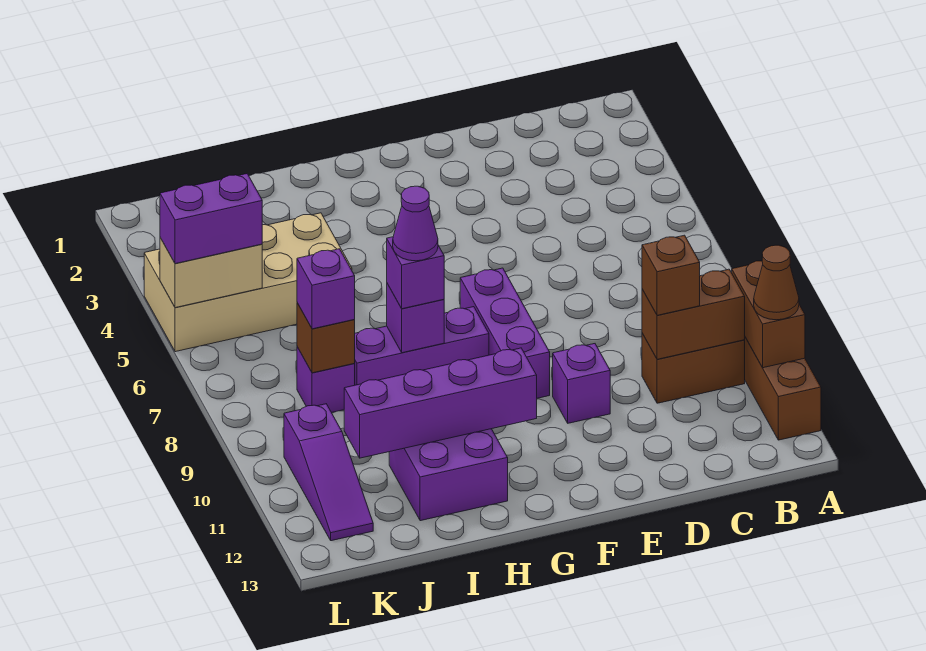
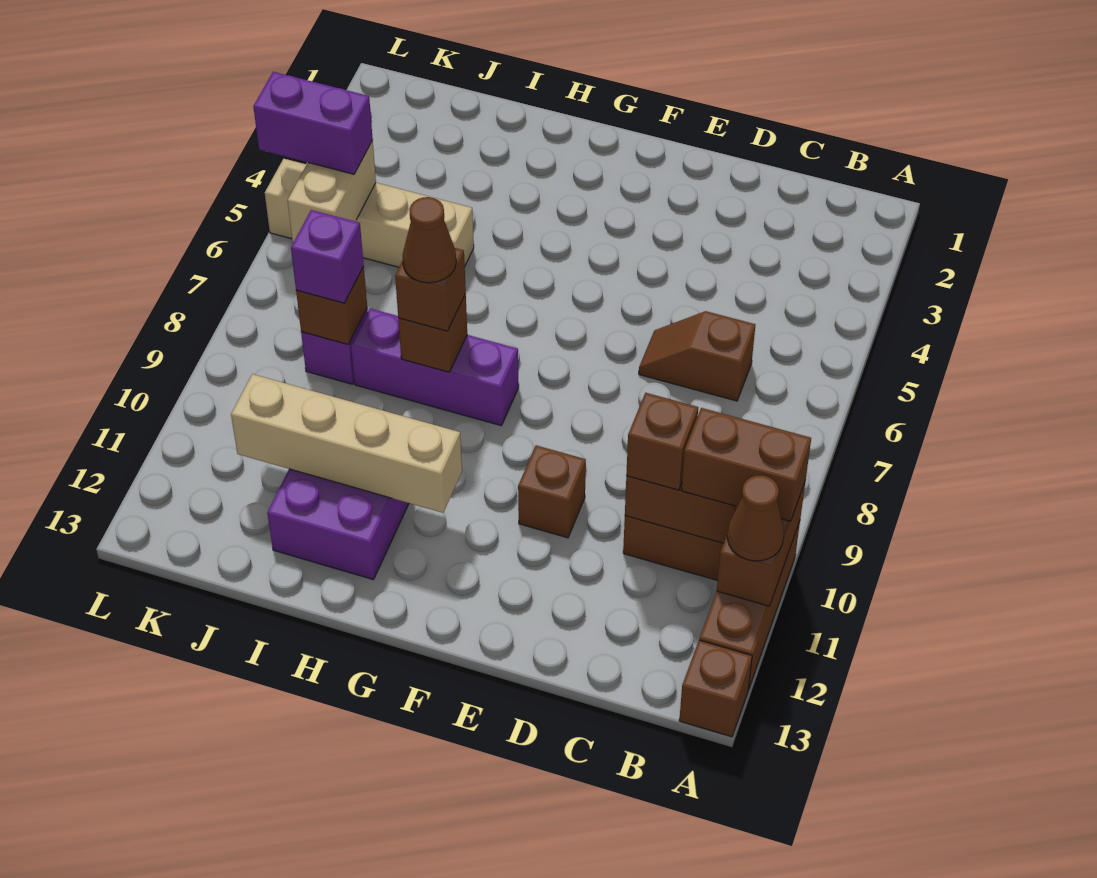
none -> brown brick A10:B10 level 3
none -> brown brick A13 level 1
none -> brown slope C6:D6 level 1 top C
purple brick E10 level 1 -> brown brick E10 level 1
purple brick F7:F9 level 1 -> none
purple brick G11:J11 level 2 -> tan brick G11:J11 level 2
purple brick H8 level 2 -> brown brick H8 level 2
purple brick H8 level 3 -> brown brick H8 level 3
purple cone H8 level 4 -> brown cone H8 level 4
tan brick I4:L5 level 1 -> tan brick I5:L5 level 1
tan brick K5:L5 level 2 -> tan brick K5:K6 level 2
purple slope K10:K12 level 1 top 10 -> none

